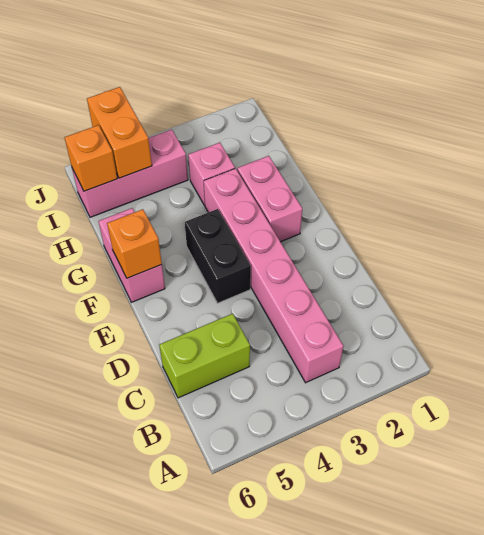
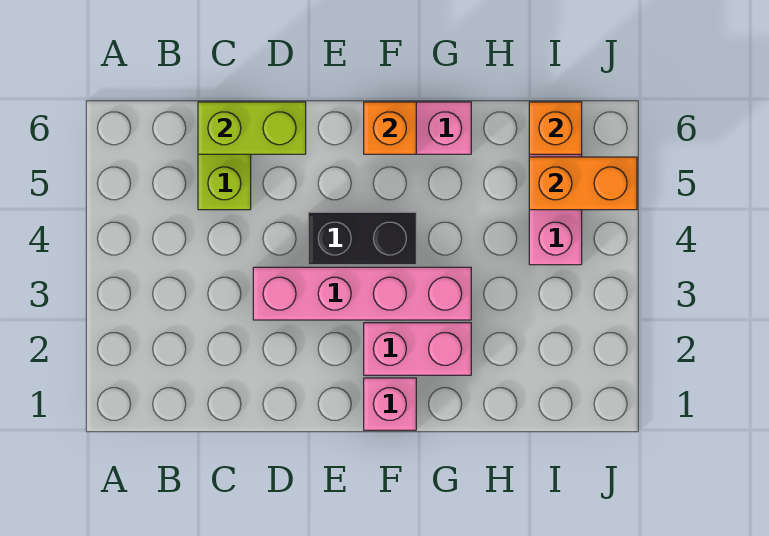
pink brick B3:G3 level 1 -> pink brick D3:G3 level 1
none -> lime brick C6:D6 level 2
pink brick H3 level 1 -> pink brick F1 level 1

